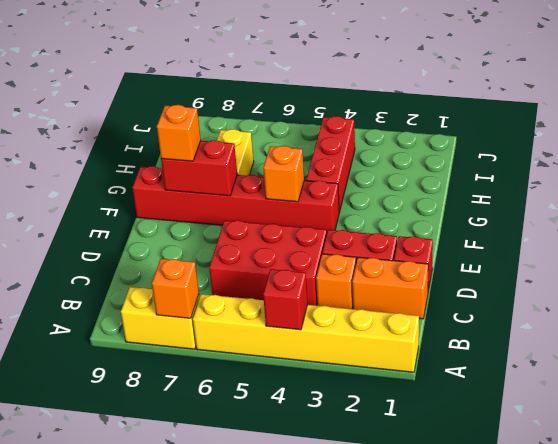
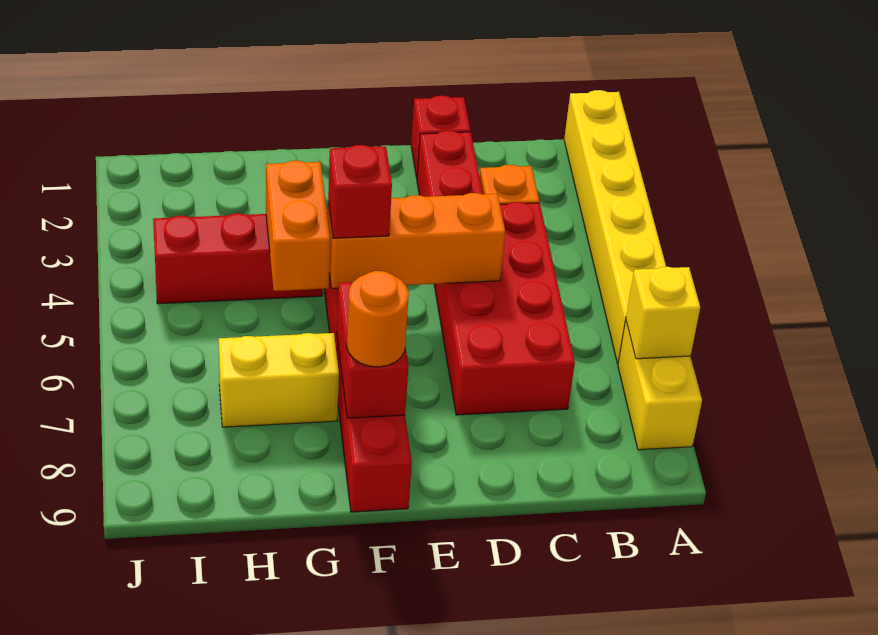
red brick A4 level 2 -> red brick F5 level 3
orange brick A7 level 2 -> yellow brick A7 level 2
orange brick C1:C2 level 1 -> orange brick G4:G5 level 2
red brick C4:D6 level 1 -> red brick C4:D7 level 1
orange brick F5 level 2 -> orange brick D5:F5 level 2
orange brick F8 level 3 -> orange round brick F8 level 3

